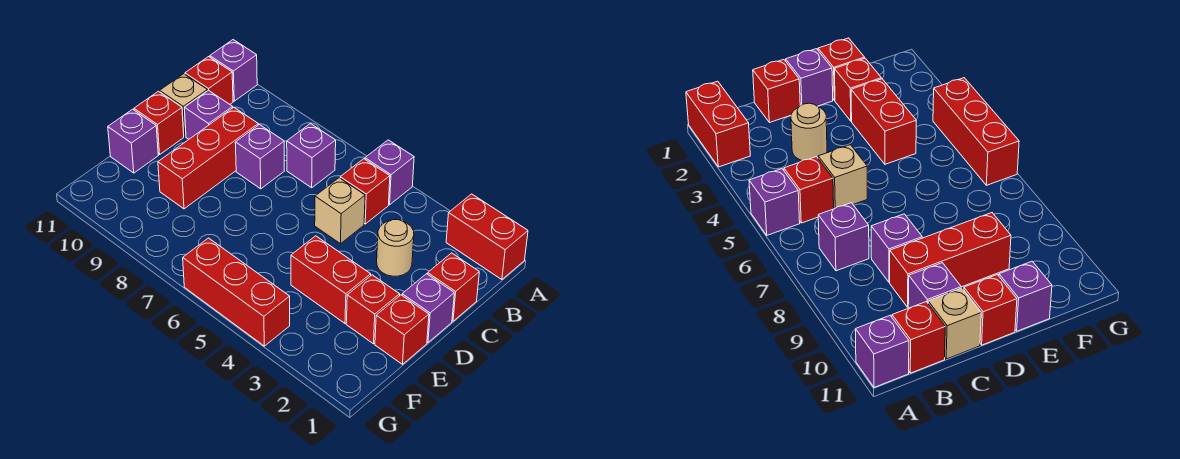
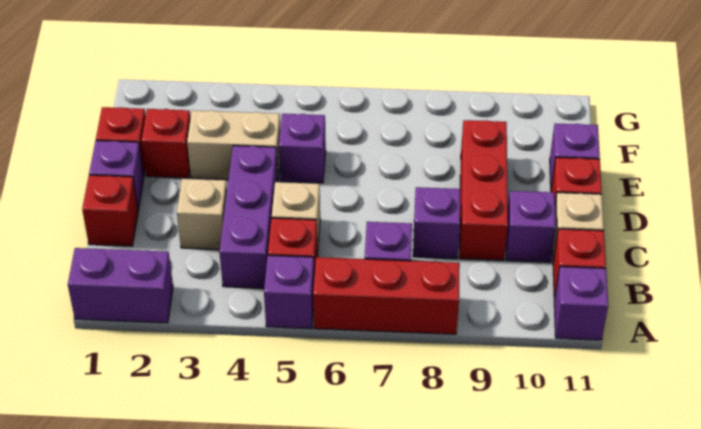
red brick A1:A2 level 1 -> purple brick A1:A2 level 1
none -> purple brick B4:D4 level 1
tan round brick C3 level 1 -> tan brick C3 level 1
red brick E3:E4 level 1 -> tan brick E3:E4 level 1
none -> purple brick E5 level 1
red brick G4:G6 level 1 -> red brick A6:A8 level 1

